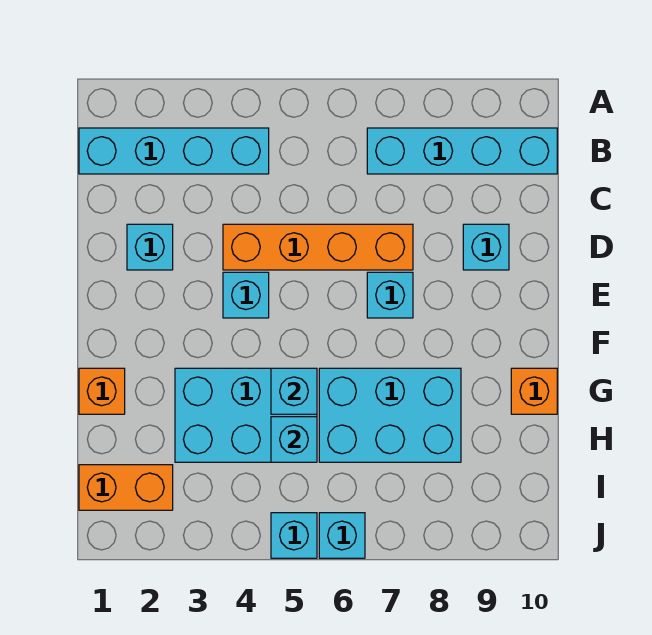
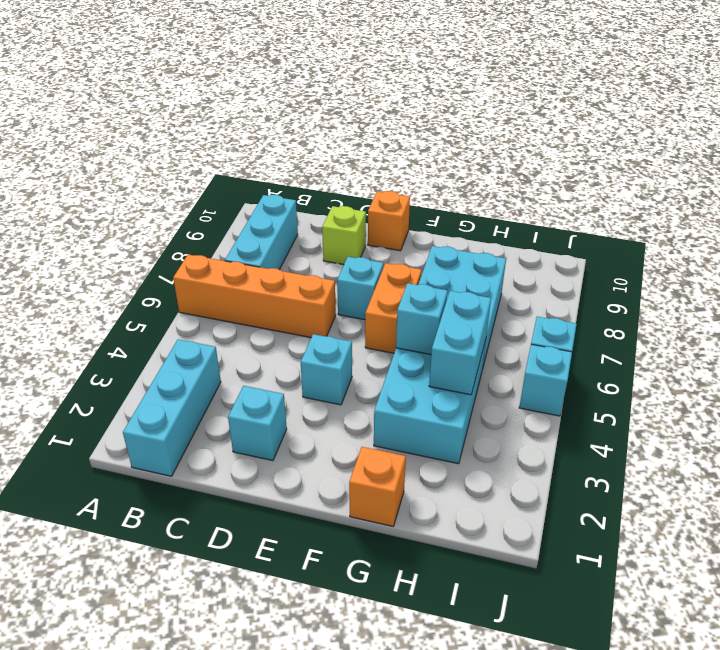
cyan brick B1:B4 level 1 -> cyan brick B1:B3 level 1
cyan brick B7:B10 level 1 -> cyan brick B7:B9 level 1
orange brick D4:D7 level 1 -> orange brick A6:D6 level 1
cyan brick D9 level 1 -> lime brick D9 level 1
orange brick G10 level 1 -> orange brick E10 level 1
cyan brick H5 level 2 -> cyan brick H4:H5 level 2
orange brick I1:I2 level 1 -> orange brick F6:F7 level 1

